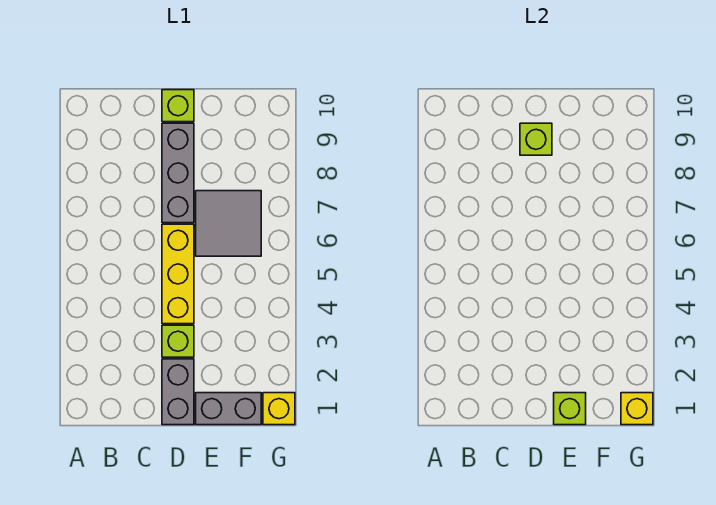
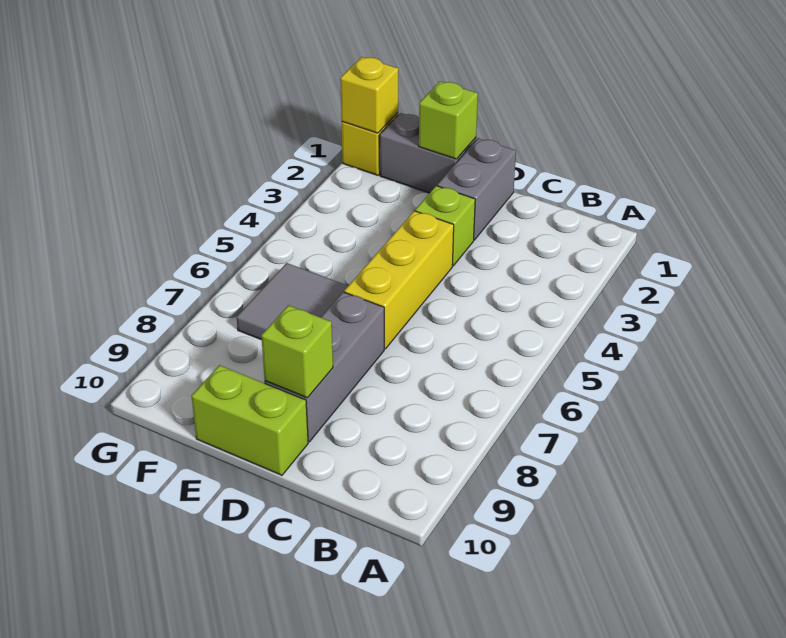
lime brick D10 level 1 -> lime brick D10:E10 level 1

